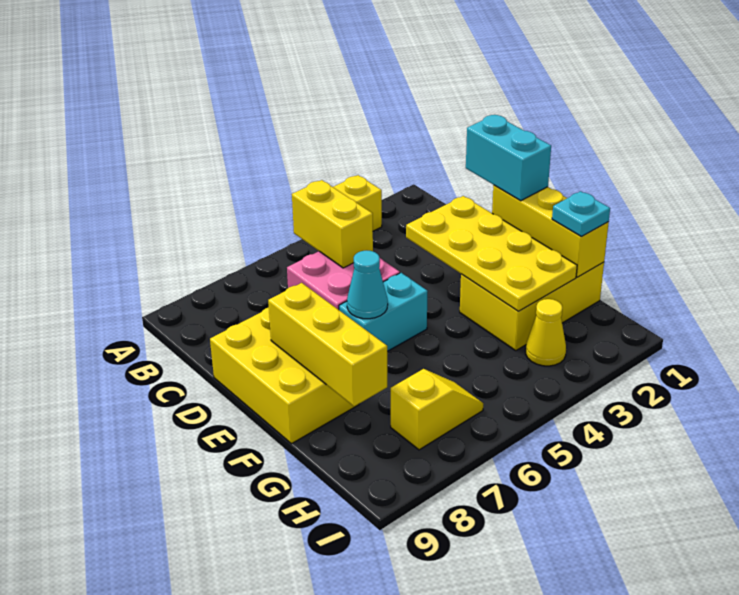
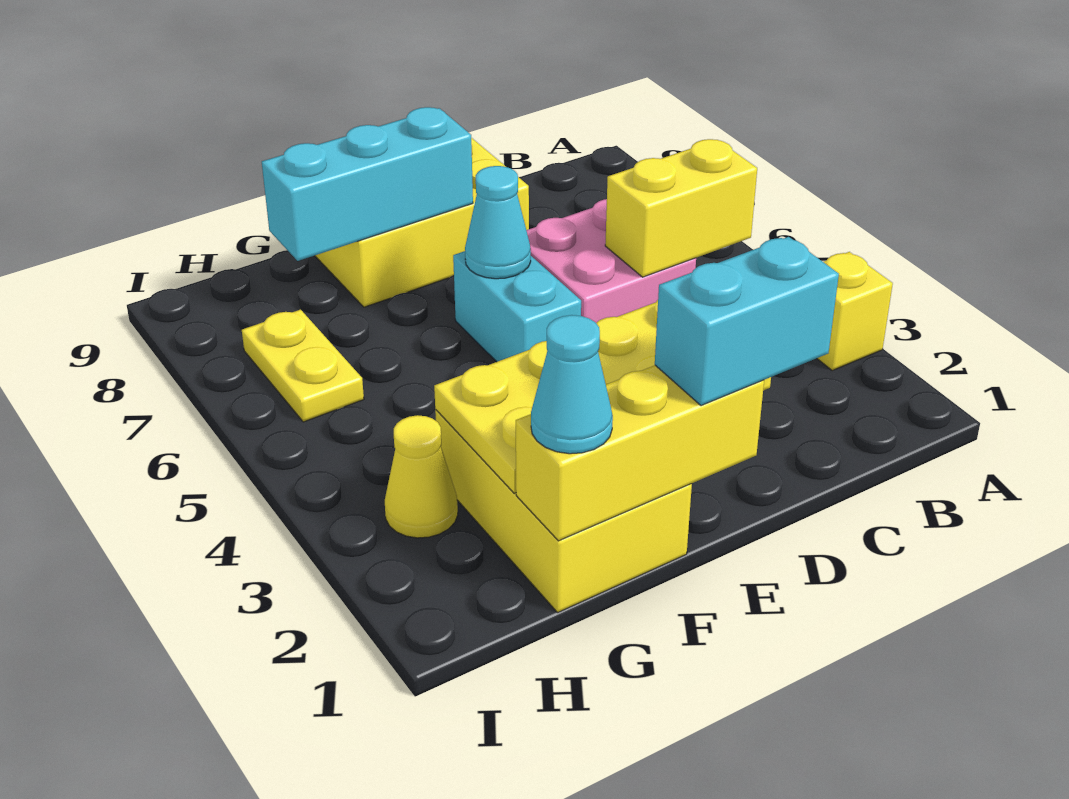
yellow brick E8:G8 level 2 -> cyan brick E8:G8 level 2
cyan plate G1 level 3 -> cyan cone G1 level 3
yellow slope H6:H7 level 1 top 7 -> yellow plate H6:H7 level 1

